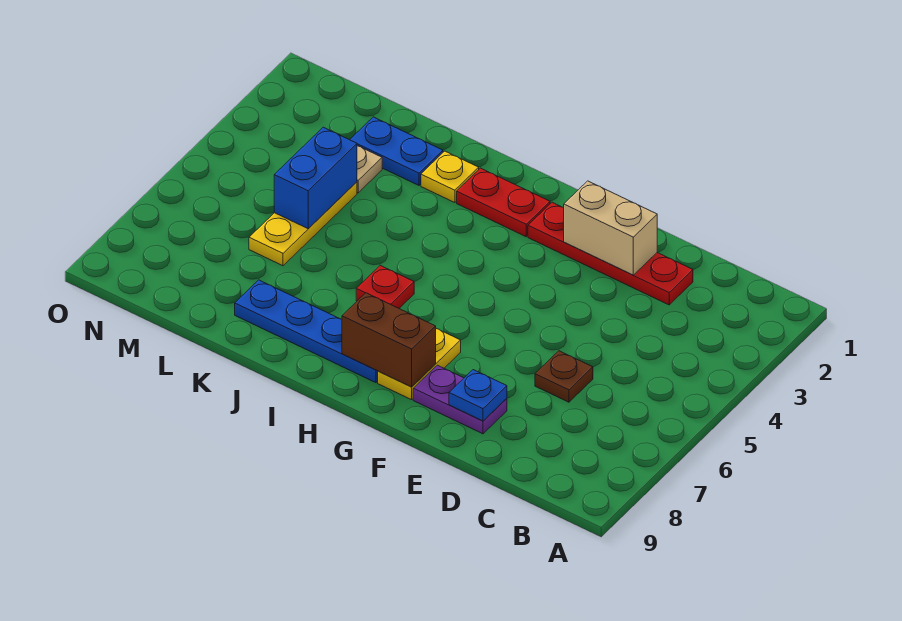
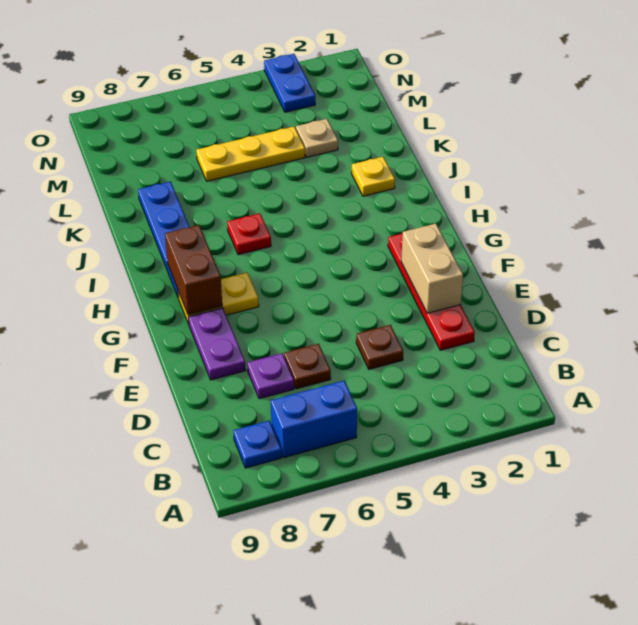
none -> brown plate D4 level 1
none -> purple plate D7 level 1
blue plate E8 level 2 -> blue plate B8 level 1
red plate H2:I2 level 1 -> none
blue plate K2:L2 level 1 -> blue plate N3:O3 level 1
blue brick L4:L5 level 2 -> blue brick B6:B7 level 1

